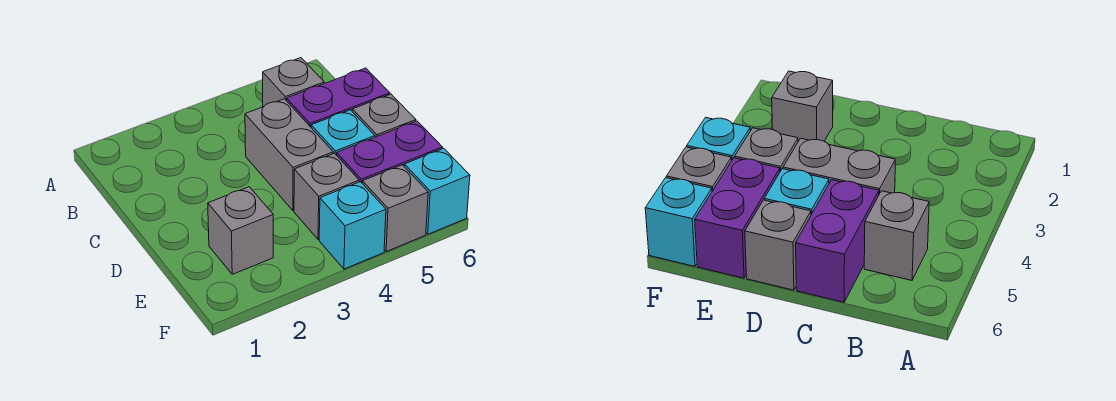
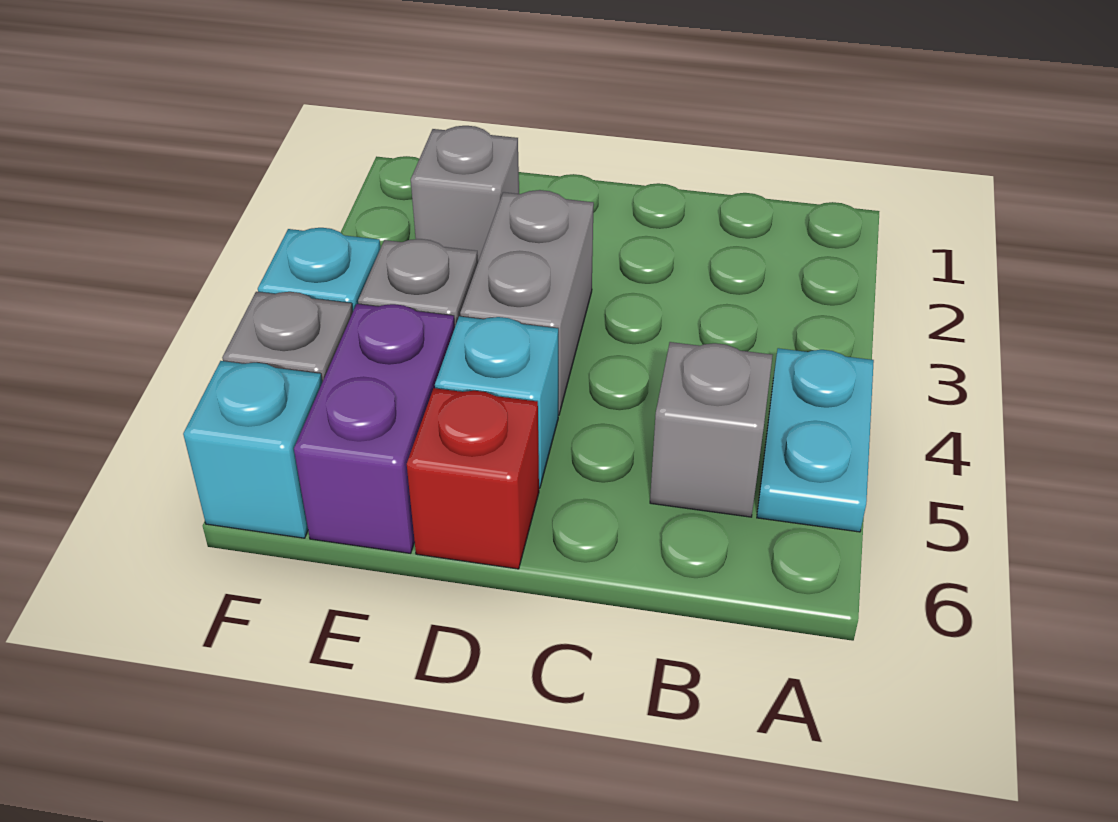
none -> cyan plate A4:A5 level 1
grey brick C4:D4 level 1 -> grey brick D3:D4 level 1
purple brick C5:C6 level 1 -> none
grey brick D6 level 1 -> red brick D6 level 1

